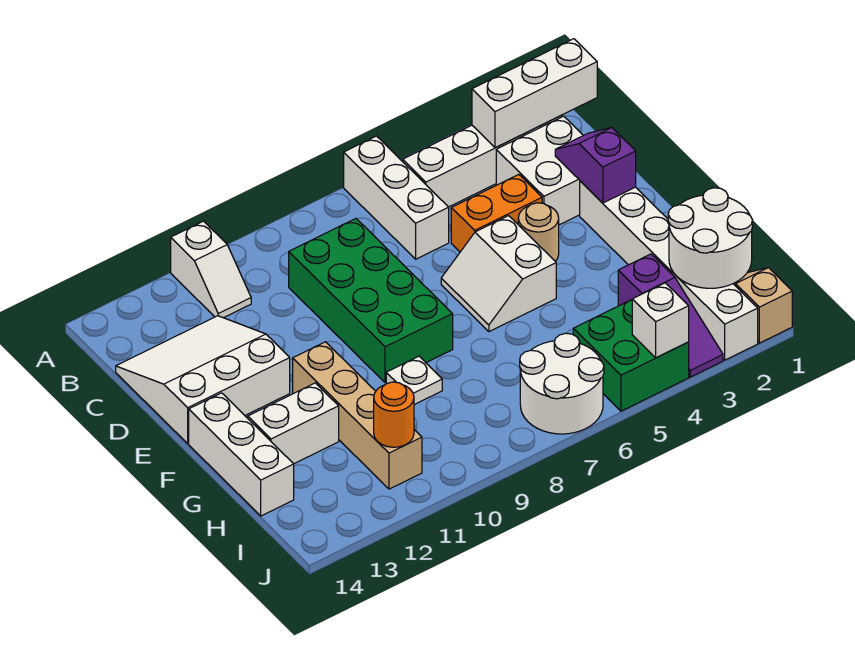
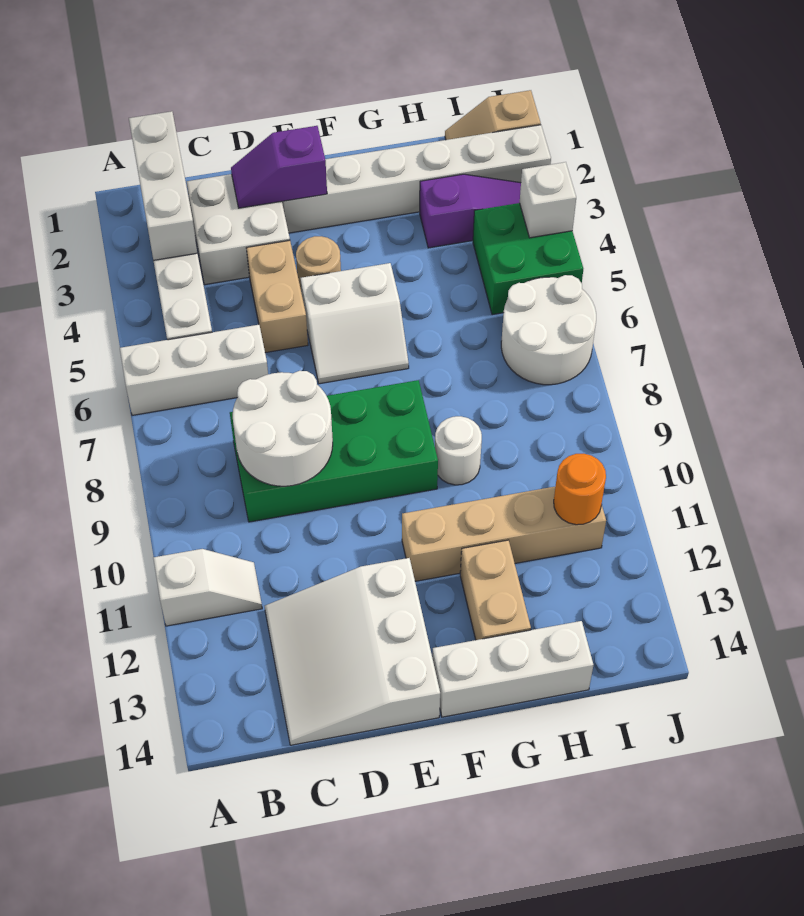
orange brick D4:D5 level 1 -> tan brick D4:D5 level 1
white plate G9 level 1 -> white round brick G9 level 1
white brick G12:G13 level 1 -> tan brick G12:G13 level 1
white round brick H1:I2 level 2 -> white round brick C8:D9 level 2

